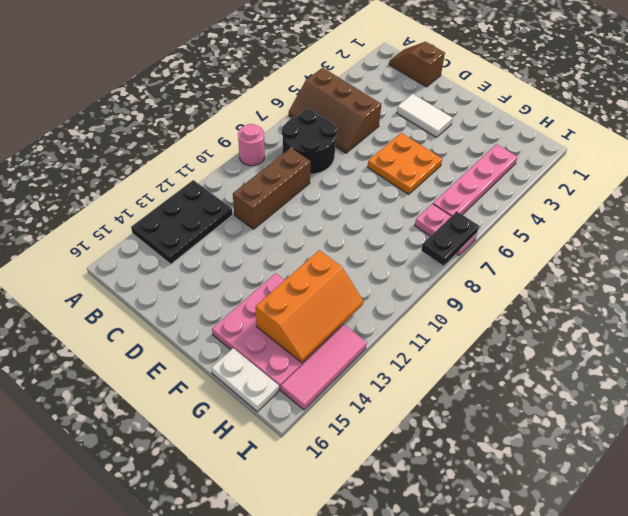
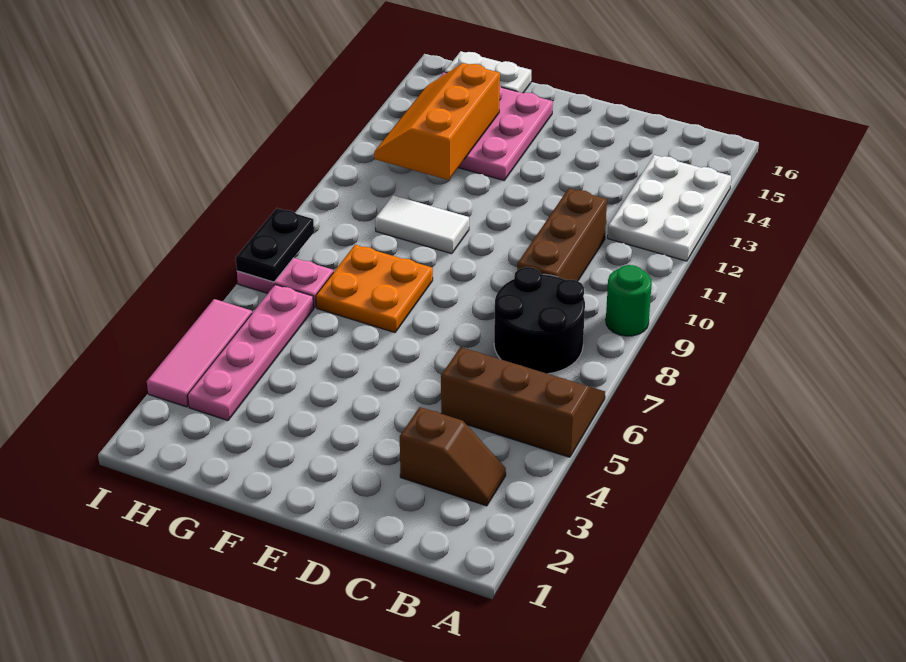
pink round brick A9 level 1 -> green round brick A9 level 1
black plate A12:B14 level 1 -> white plate A12:B14 level 1
brown slope B1:C1 level 1 top C -> brown slope B3:C3 level 1 top C
white tile D3:E3 level 1 -> white tile F10:G10 level 1
orange plate E5:F6 level 1 -> orange plate F7:G8 level 1
pink tile I13:I15 level 1 -> pink tile I3:I5 level 1

